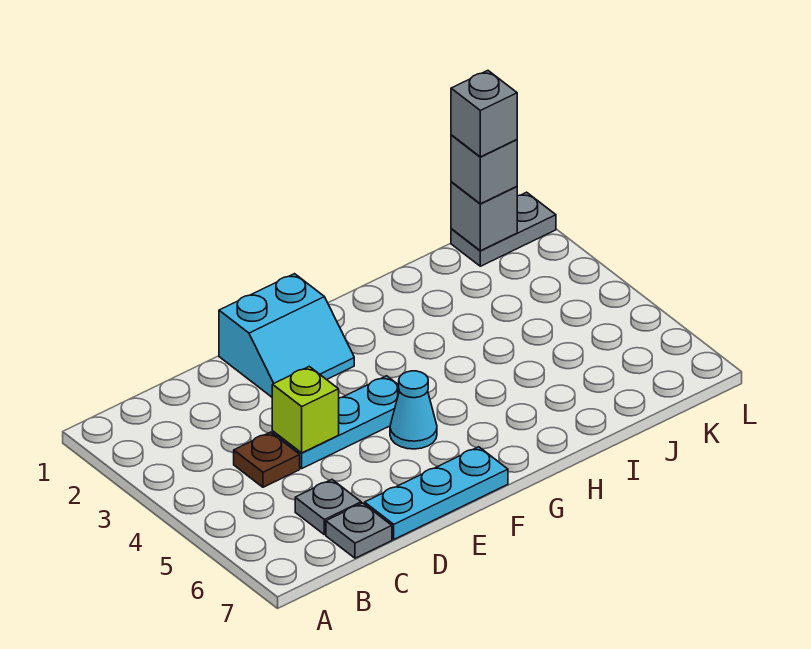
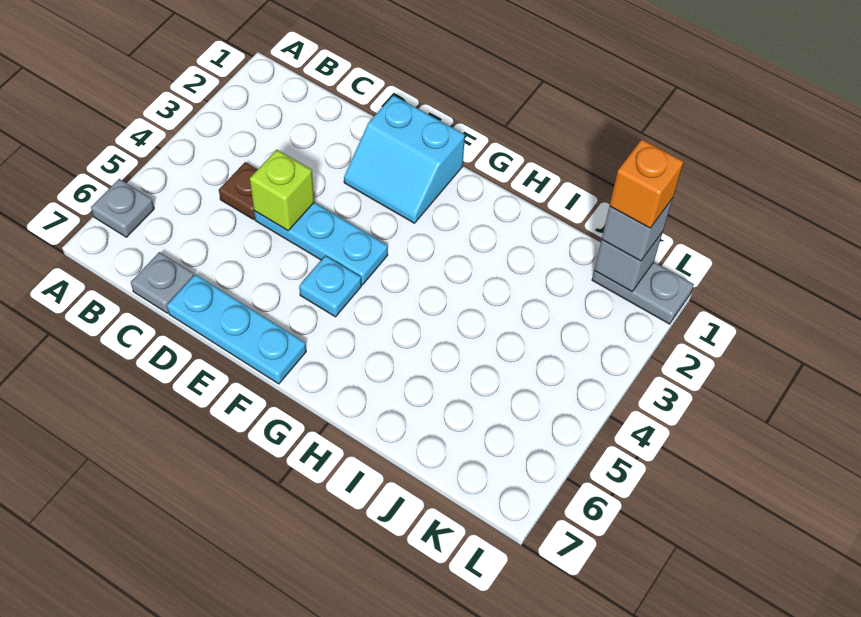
grey plate C6 level 1 -> grey plate A6 level 1
cyan cone F5 level 1 -> cyan plate F5 level 1
grey brick K1 level 4 -> orange brick K1 level 4

